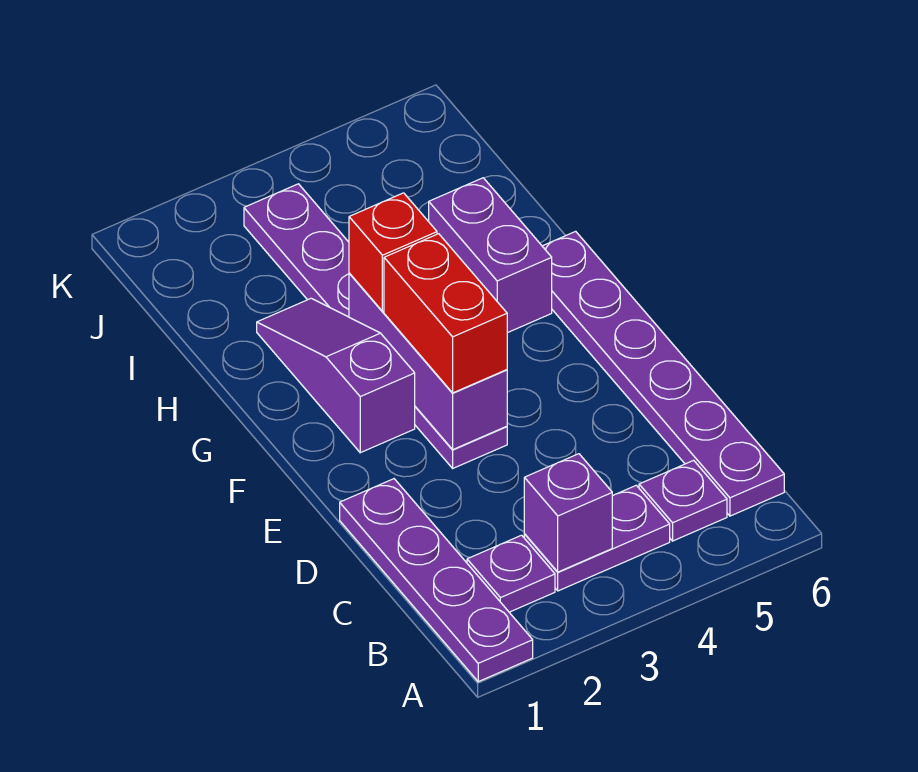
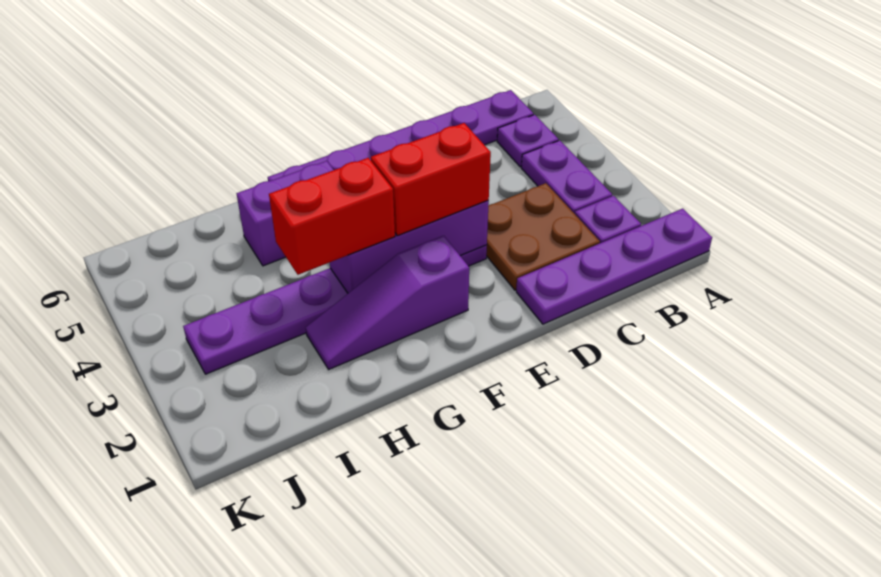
purple brick B3 level 2 -> none
none -> brown plate C2:D3 level 1
red brick G3 level 3 -> red brick G3:H3 level 3

